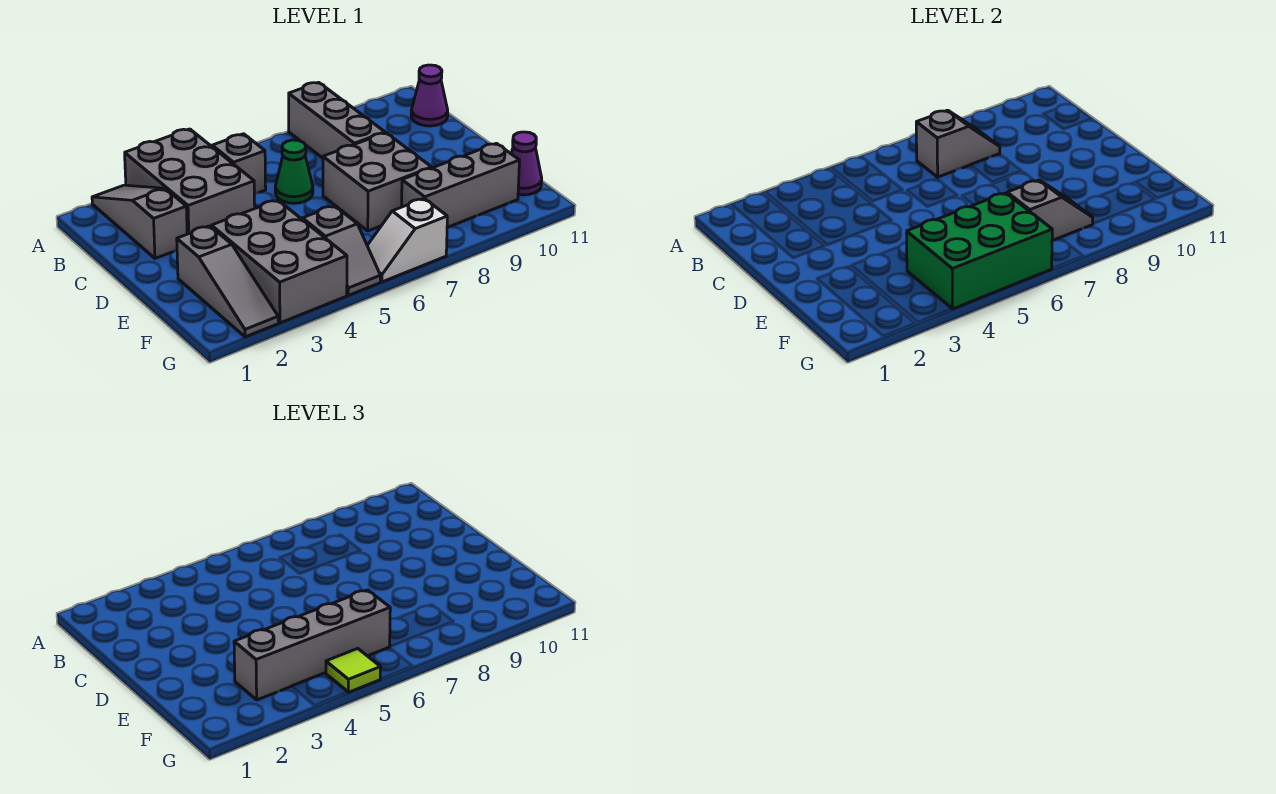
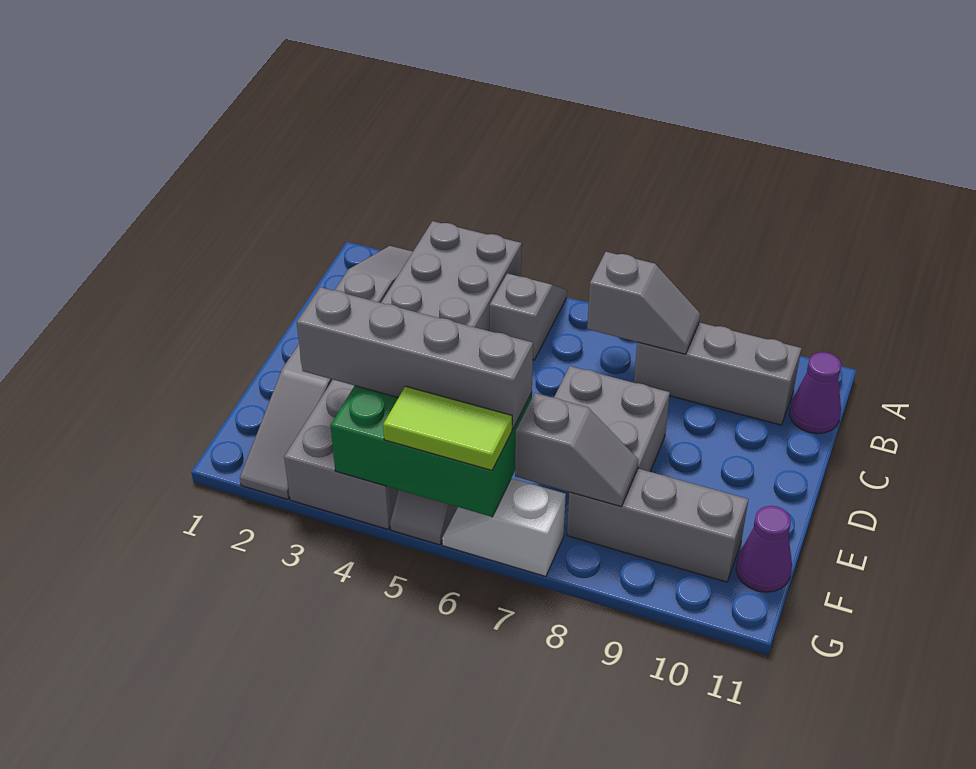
grey brick A8:C8 level 1 -> grey brick B8:B10 level 1
green cone C6 level 1 -> none
lime tile G5 level 3 -> lime tile G5:G6 level 3

